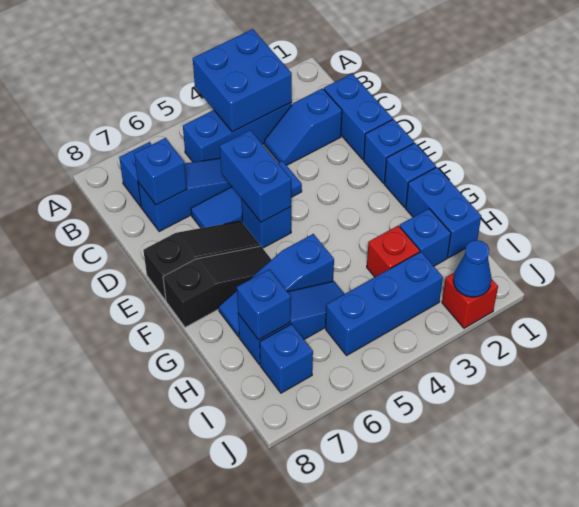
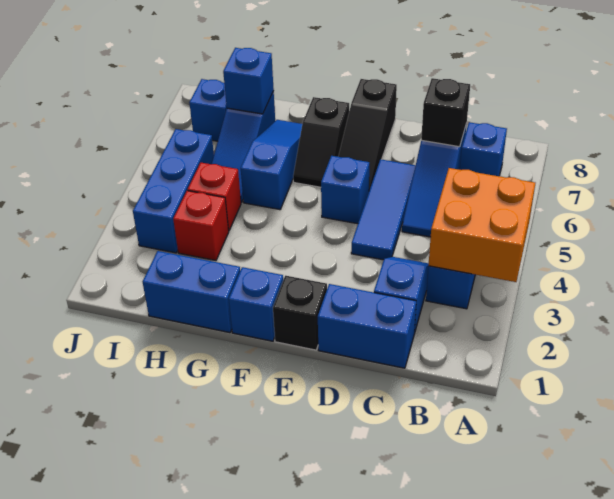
blue brick A3:B4 level 2 -> orange brick A3:B4 level 2
blue brick C7 level 2 -> black brick C7 level 2
blue brick D5:E5 level 2 -> none
blue brick E1 level 1 -> black brick E1 level 1
black slope F6:F8 level 1 top 8 -> black slope F6:F7 level 1 top 7
blue brick H2 level 1 -> none
red brick J2 level 1 -> red brick H4 level 1
blue cone J2 level 2 -> none

